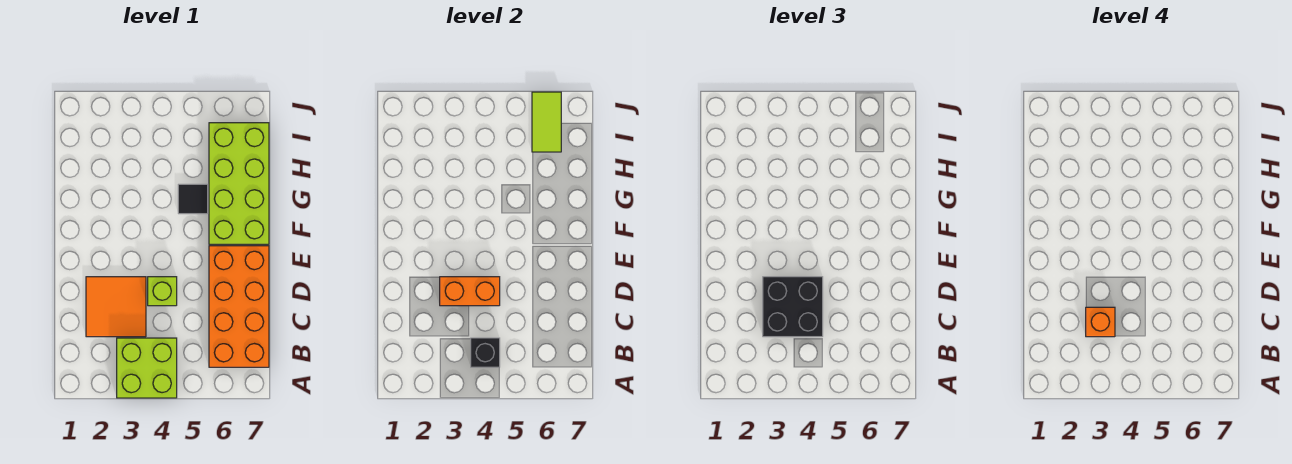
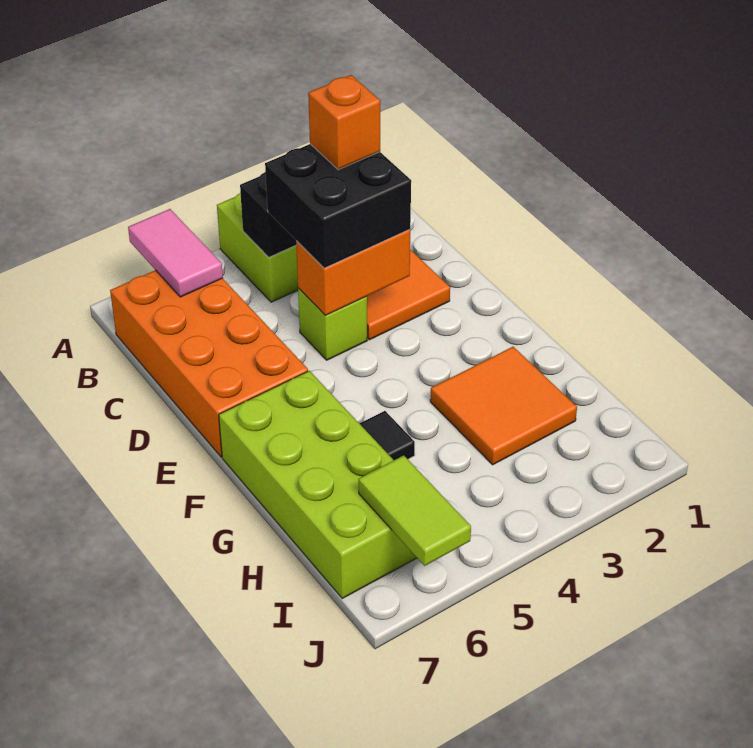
none -> pink tile A6:B6 level 2
none -> orange tile G2:H3 level 1

